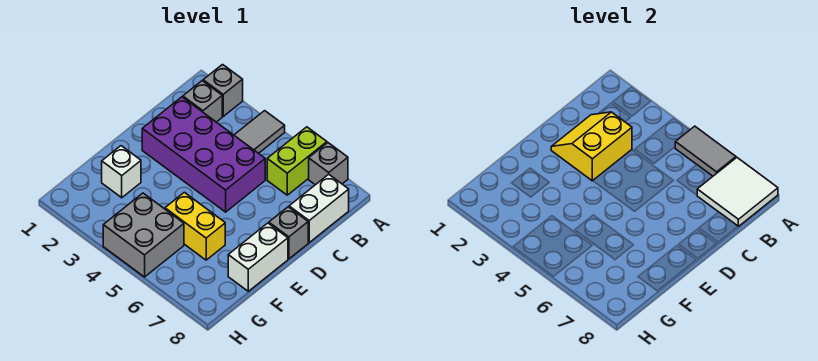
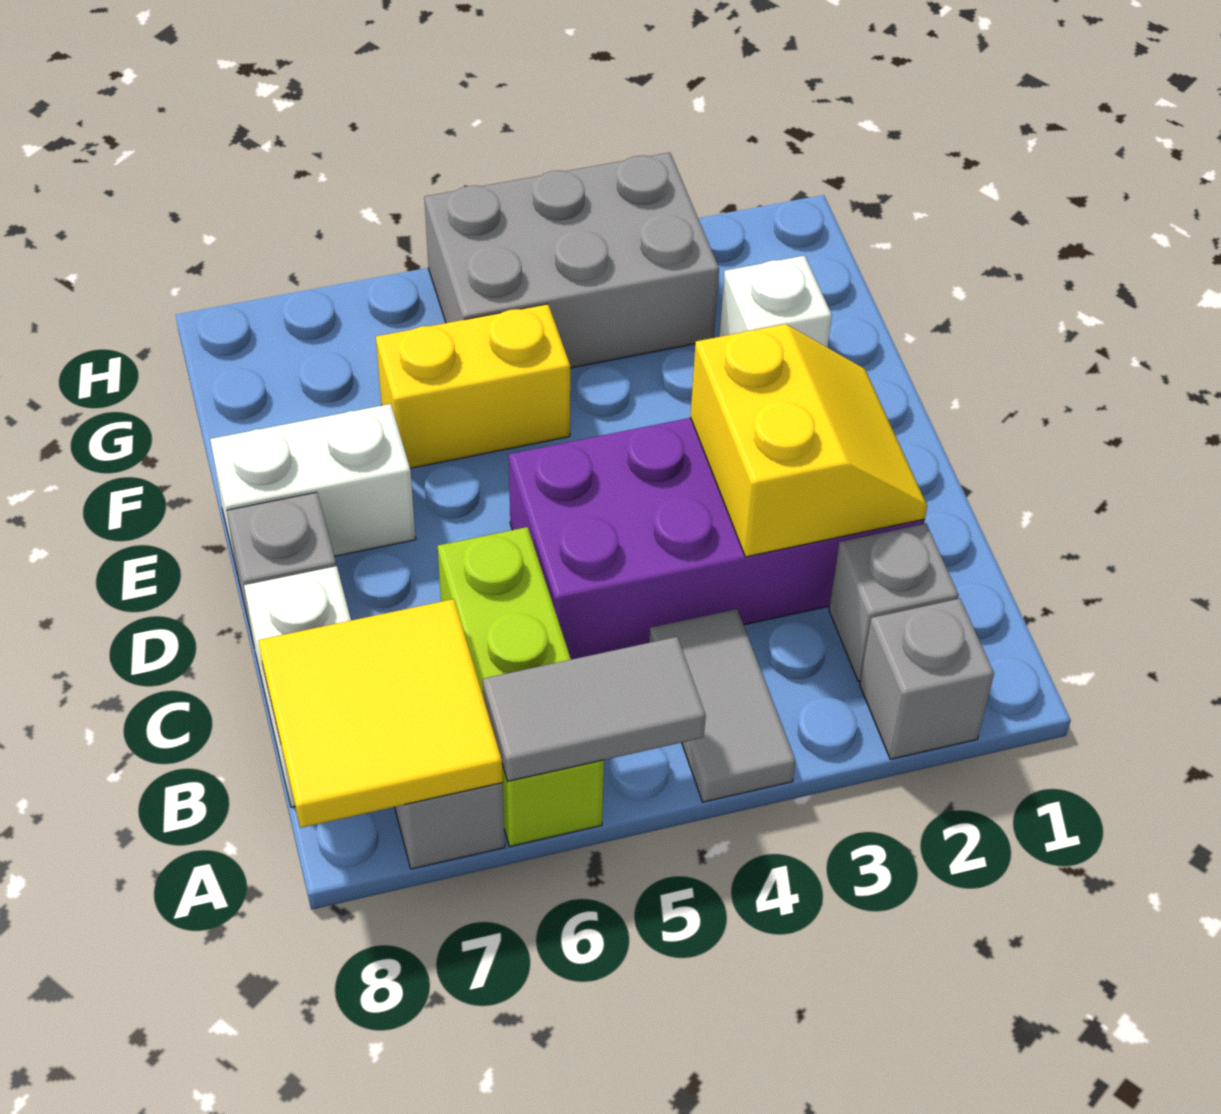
lime brick A6:B6 level 1 -> lime brick A6:C6 level 1
white tile A7:B8 level 2 -> yellow tile A7:B8 level 2
white brick E8:F8 level 1 -> white brick E7:E8 level 1
grey brick G4:H5 level 1 -> grey brick G3:H5 level 1

